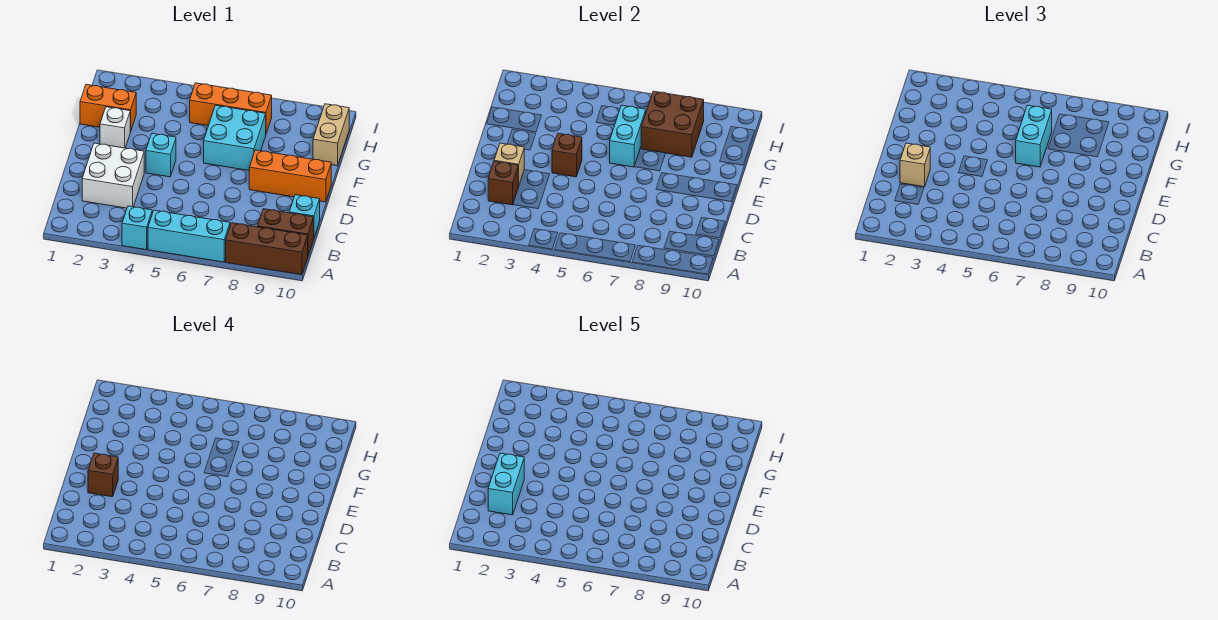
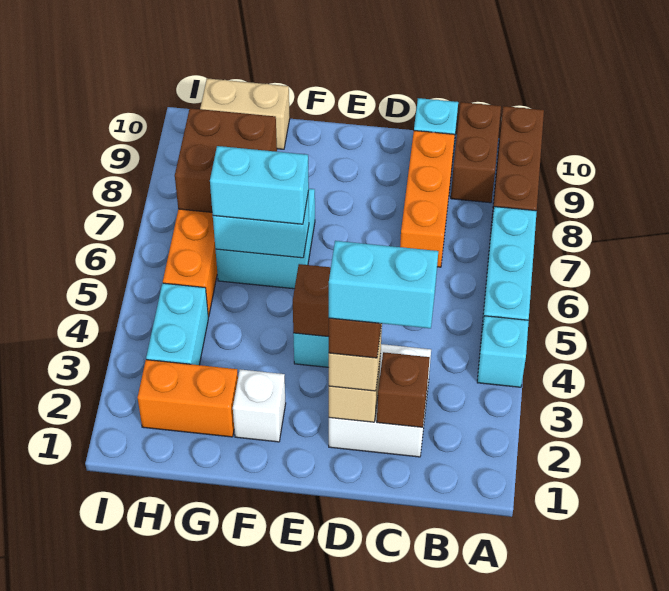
orange brick E8:E10 level 1 -> orange brick C7:C9 level 1
orange brick G1:G2 level 1 -> orange brick G2:H2 level 1
none -> cyan brick H3:H4 level 1

